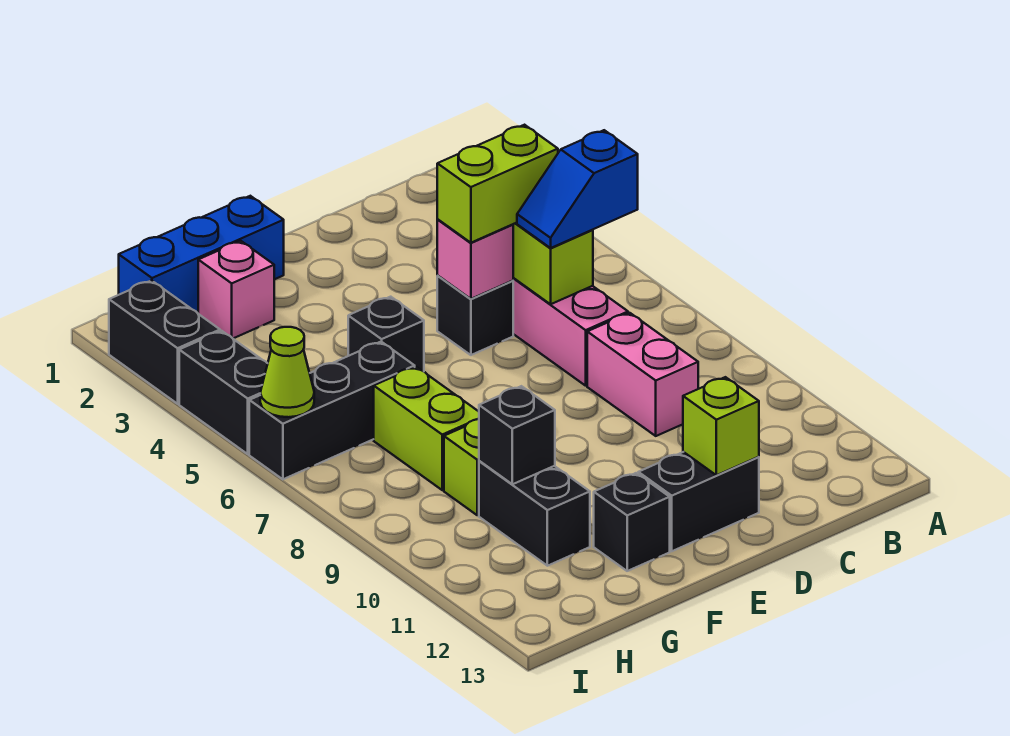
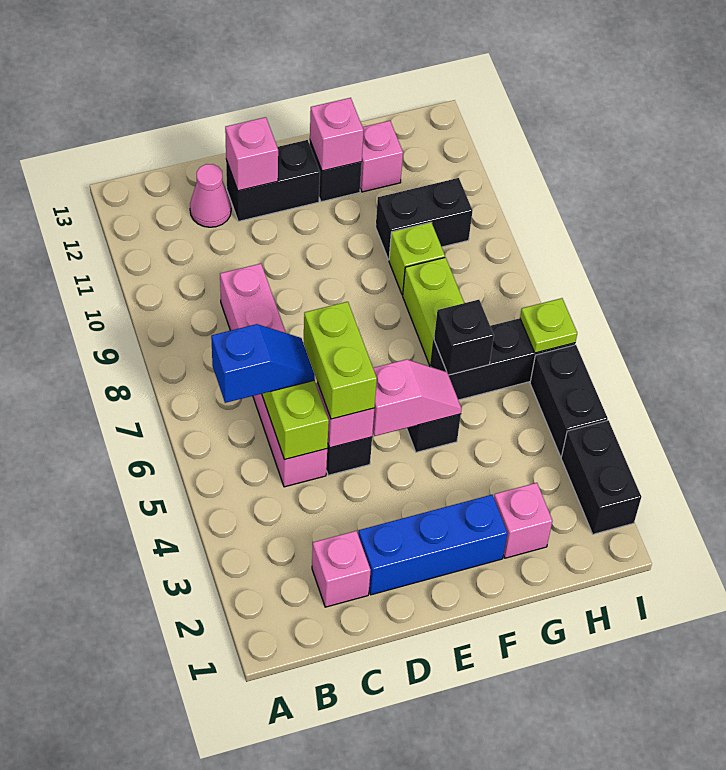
none -> pink brick C2 level 1
lime brick C5:D5 level 3 -> lime brick D5:D6 level 3
none -> pink cone C12 level 1
lime brick D12 level 2 -> pink brick D12 level 2
none -> pink slope E5:F5 level 2 top E
blue brick F1:H1 level 1 -> blue brick D2:F2 level 1
none -> pink brick F12 level 2
black brick G10:G11 level 1 -> black brick G10:H10 level 1
black brick G10 level 2 -> black brick G6 level 2
none -> pink brick G12 level 1
lime cone I6 level 2 -> lime plate I6 level 2

